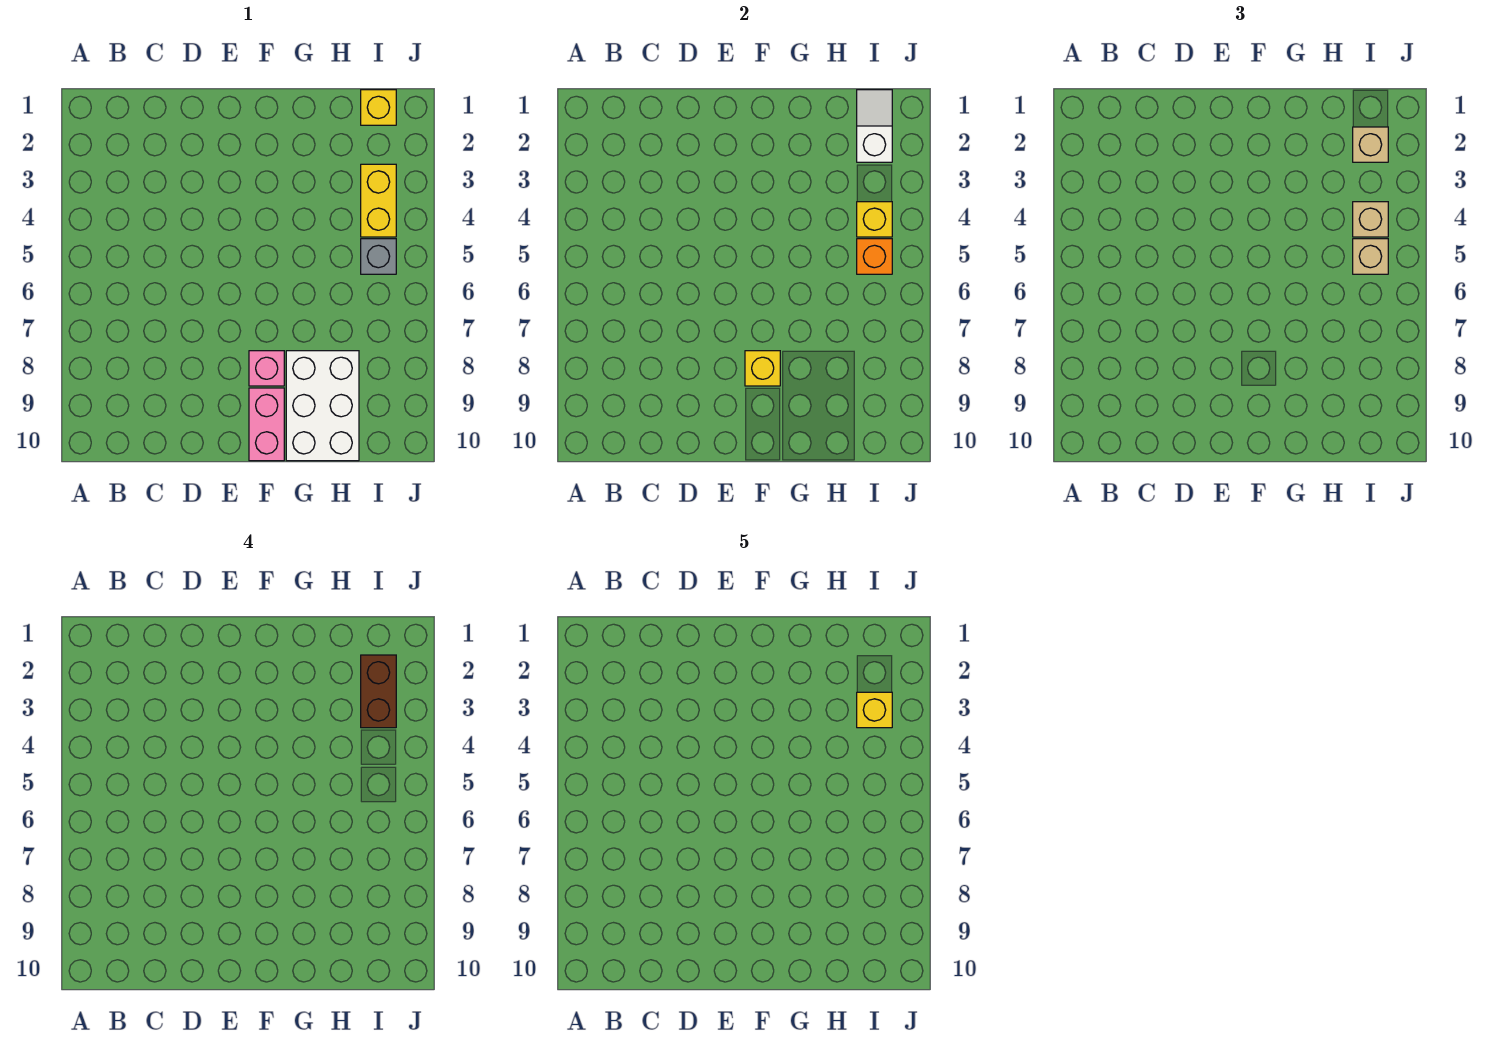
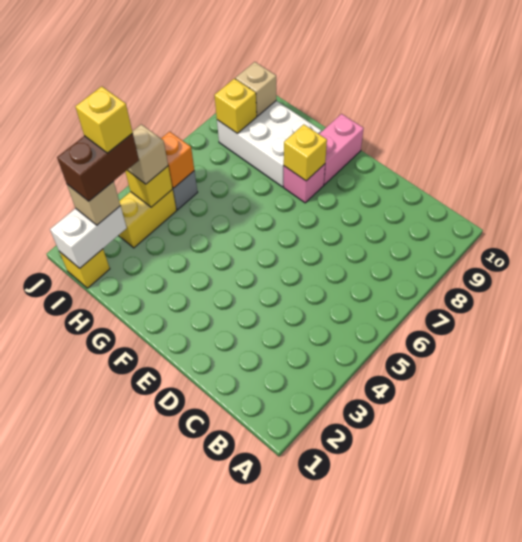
white brick G8:H10 level 1 -> white brick G8:I9 level 1
white slope I1:I2 level 2 top 2 -> white brick I1:I2 level 2
tan brick I5 level 3 -> tan brick I9 level 2
none -> yellow brick I8 level 2

